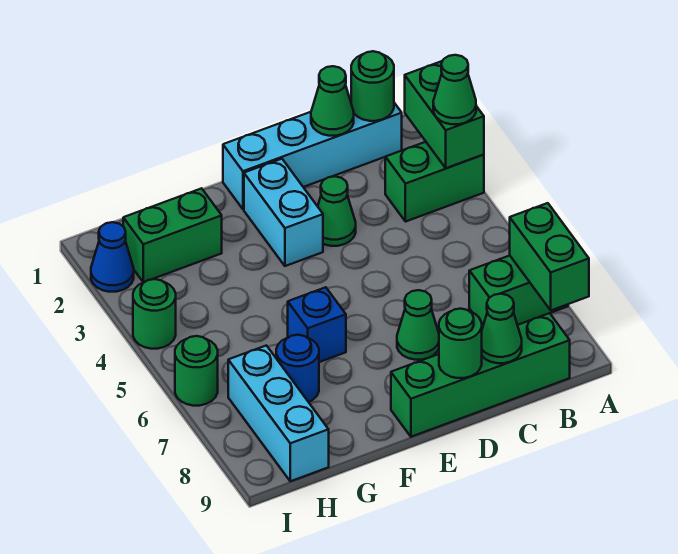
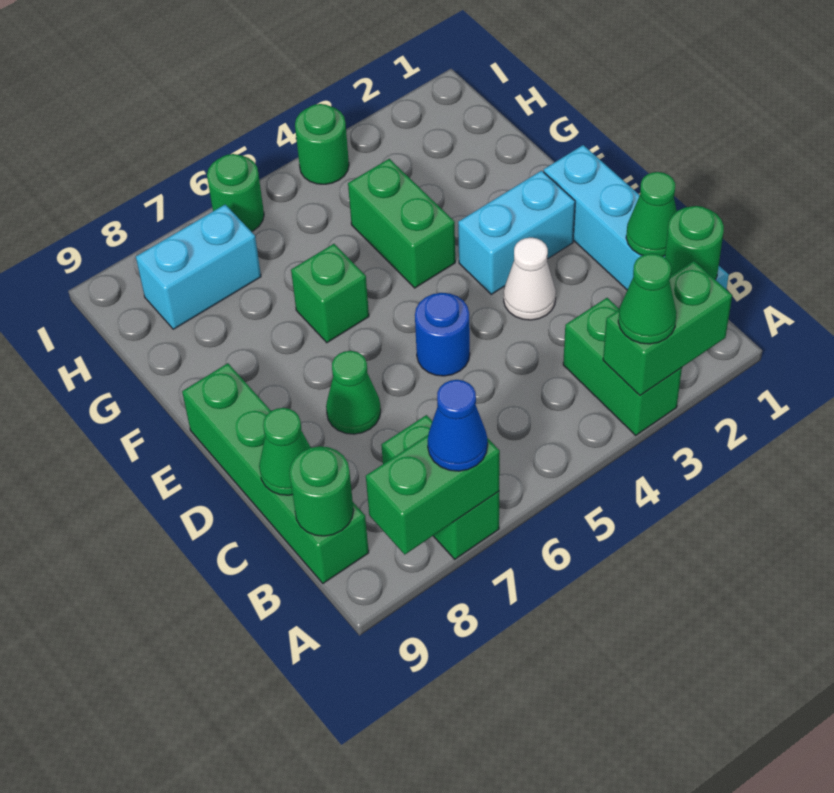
green cone D3 level 1 -> white cone D3 level 1
green round brick D9 level 2 -> green round brick B9 level 2
blue brick F6 level 1 -> green brick F6 level 1
green brick G2:H2 level 1 -> green brick F4:G4 level 1
blue round brick G7 level 1 -> blue round brick D5 level 1
cyan brick H7:H9 level 1 -> cyan brick H7:H8 level 1
blue cone I2 level 1 -> blue cone A7 level 3

